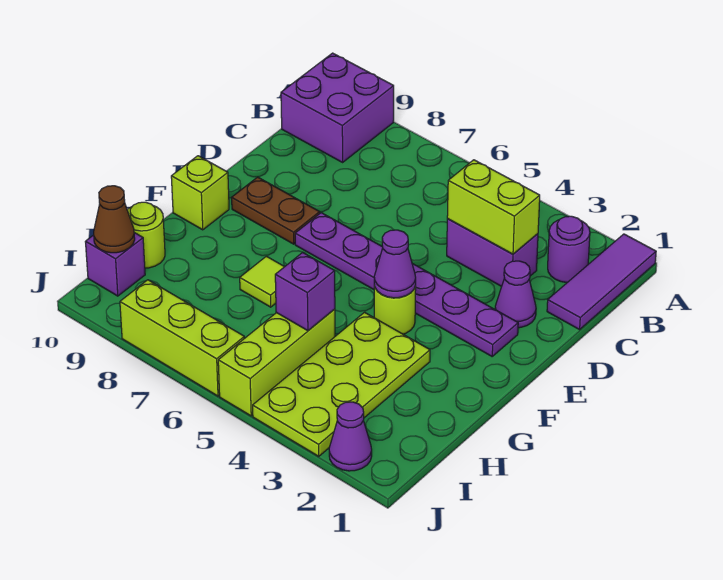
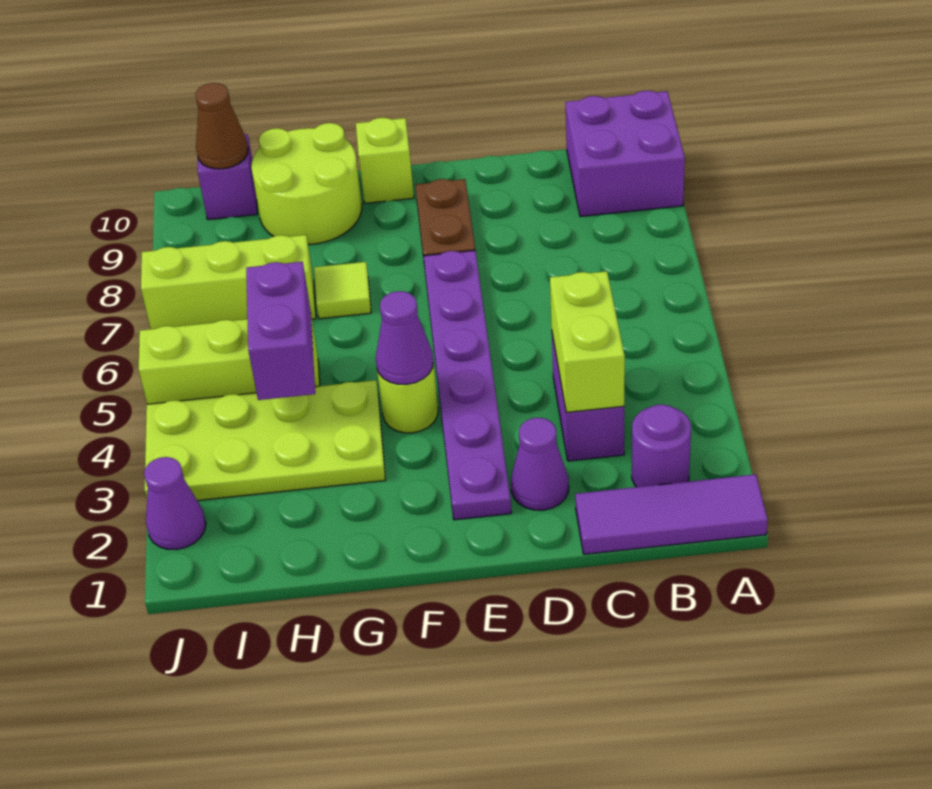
purple brick H5 level 2 -> purple brick H4:H5 level 2
lime round brick H10 level 1 -> lime round brick G9:H10 level 1
lime brick J6:J8 level 1 -> lime brick H7:J7 level 1

